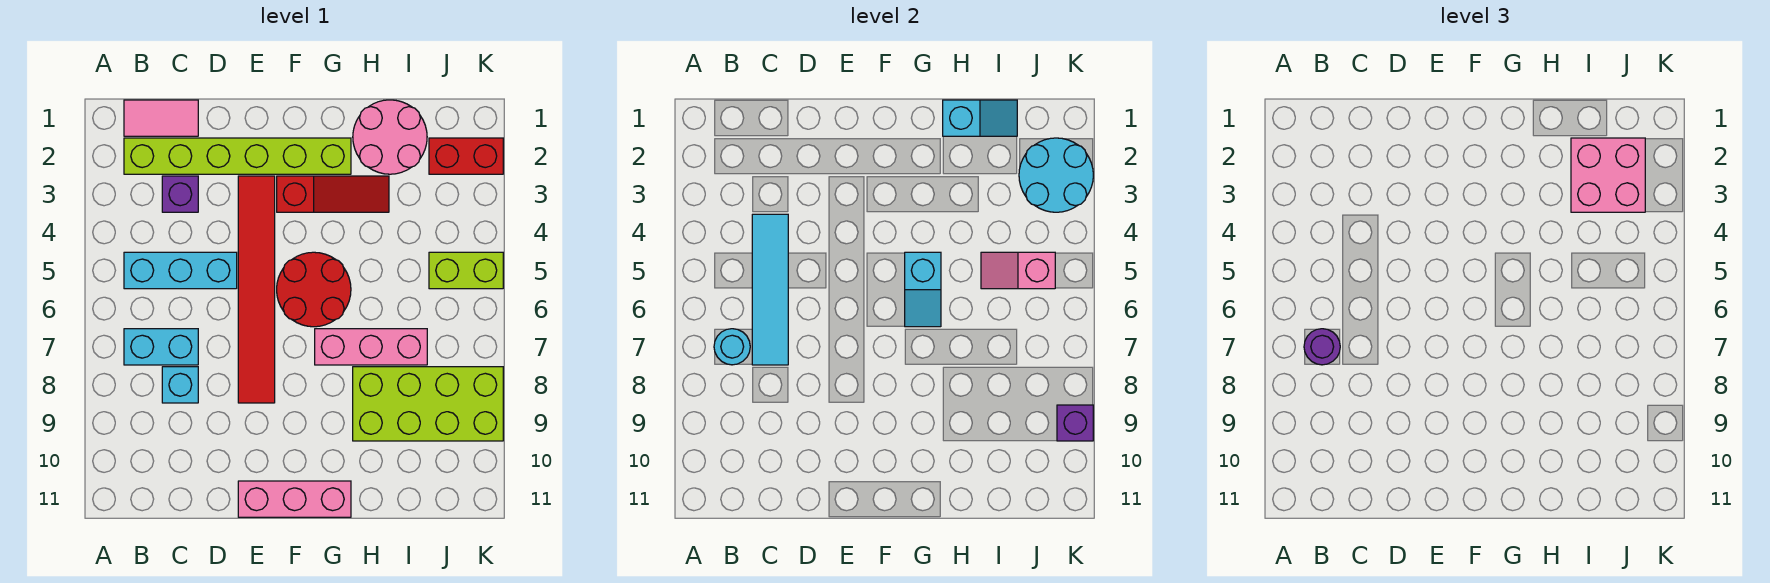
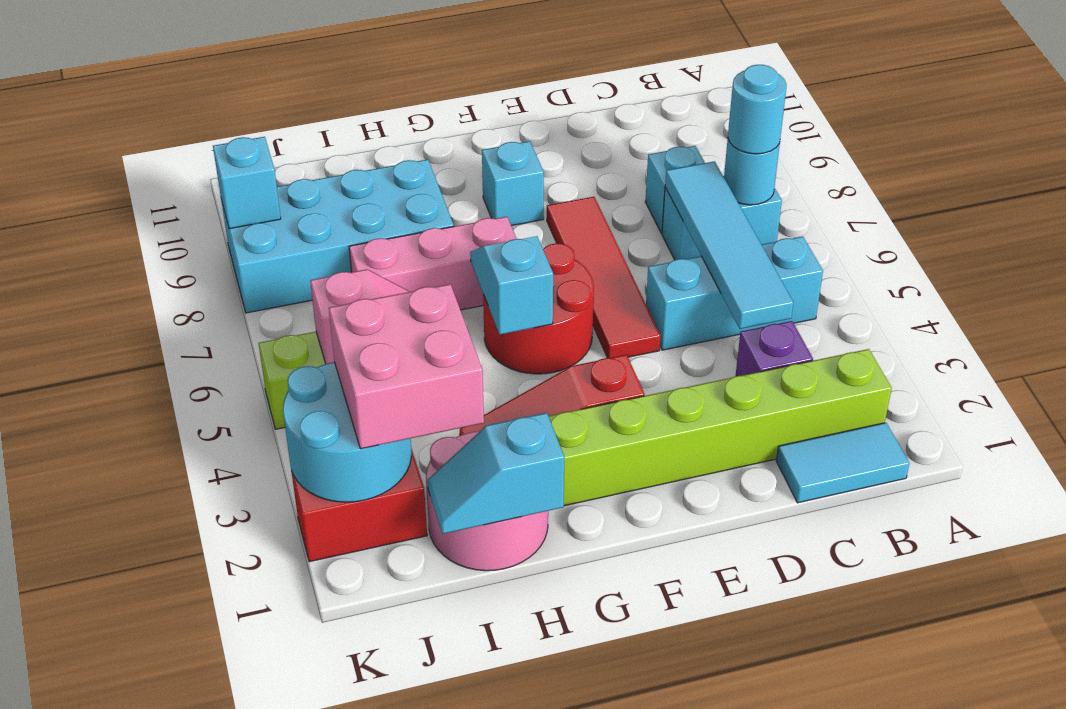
pink tile B1:C1 level 1 -> cyan tile B1:C1 level 1
purple round brick B7 level 3 -> cyan round brick B7 level 3
red tile E3:E8 level 1 -> red tile E5:E8 level 1
pink brick E11:G11 level 1 -> none
none -> cyan brick F9 level 1
lime brick H8:K9 level 1 -> cyan brick H8:K9 level 1
purple brick K9 level 2 -> cyan brick K9 level 2

